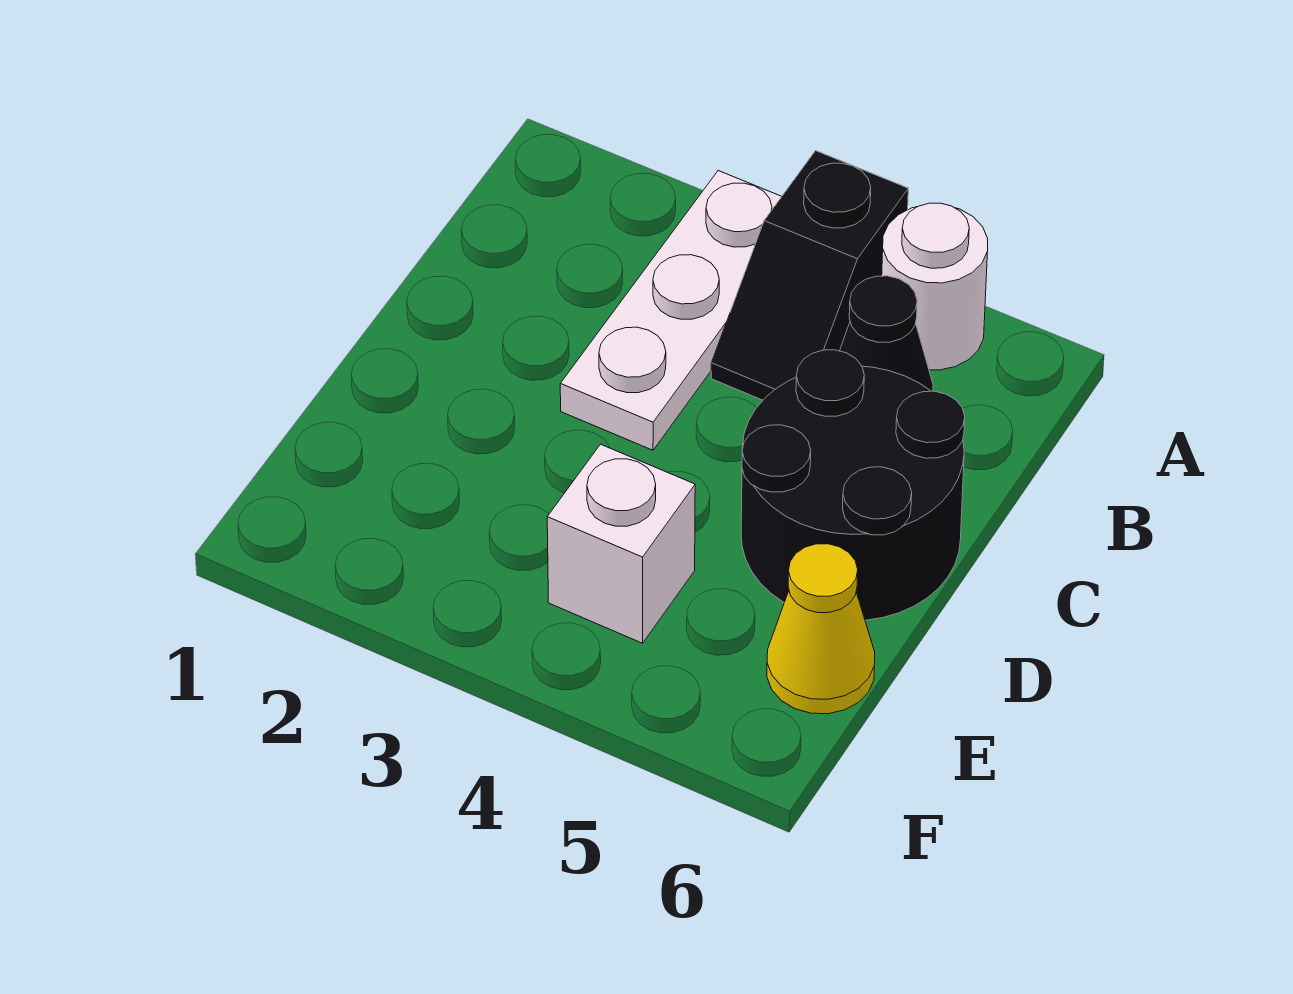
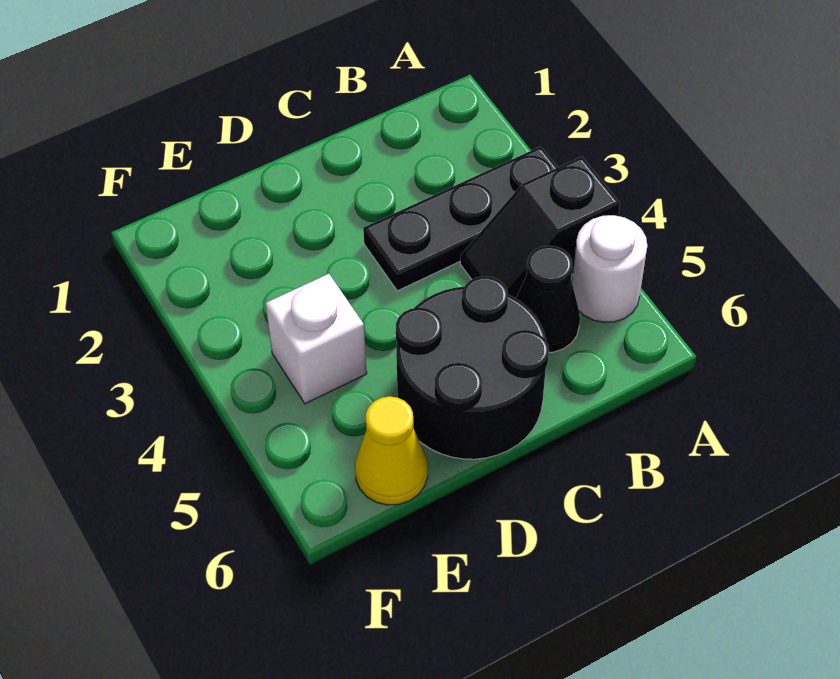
white plate A3:C3 level 1 -> black plate A3:C3 level 1

